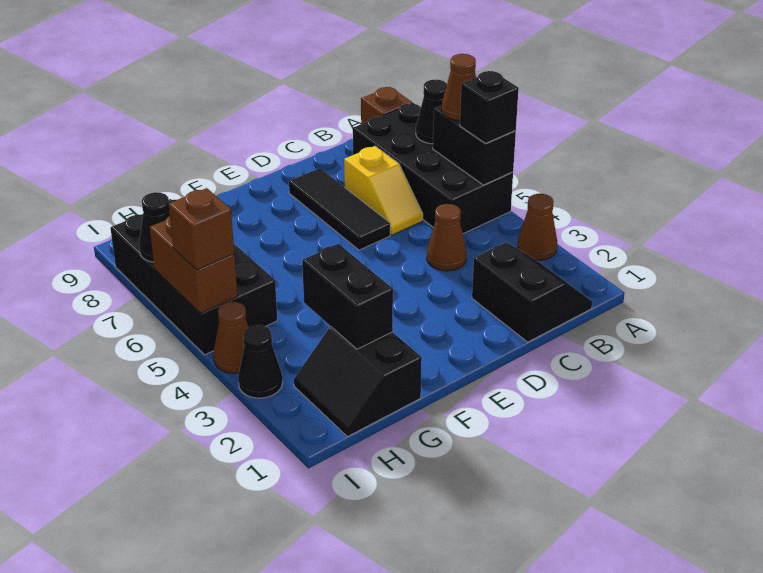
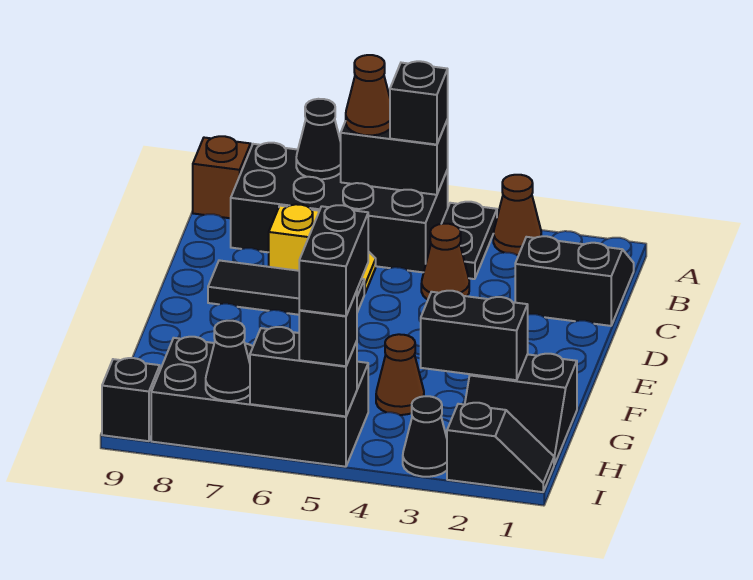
none -> black plate A4:B4 level 1
none -> black brick H5:I5 level 4
none -> black slope I1:I2 level 1 top 2
brown cone I4 level 1 -> brown cone G4 level 1
brown brick I5:I6 level 2 -> black brick I5:I6 level 2
brown brick I5 level 3 -> black brick I5 level 3
none -> black brick I9 level 1

